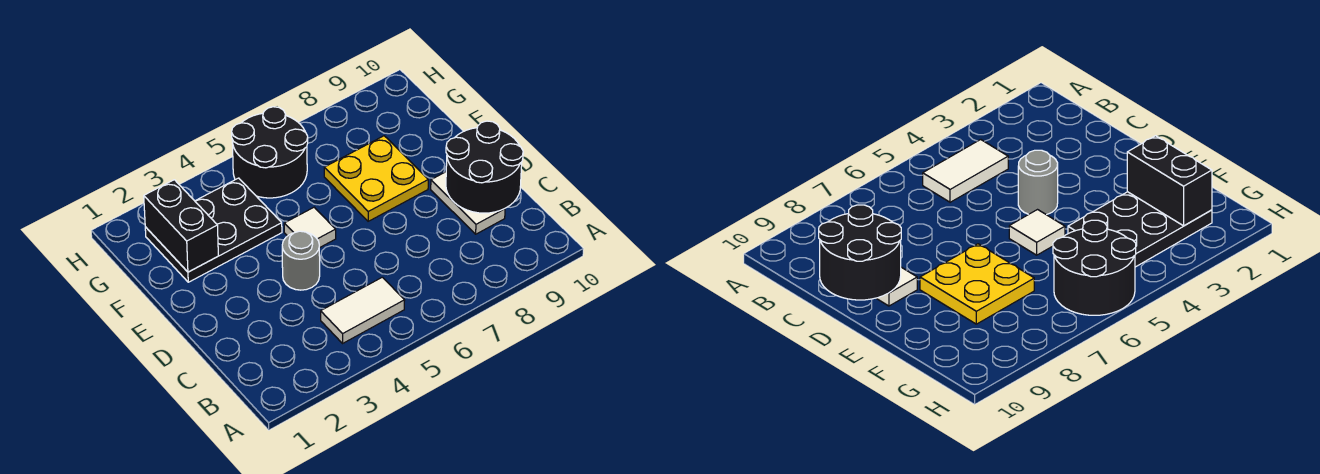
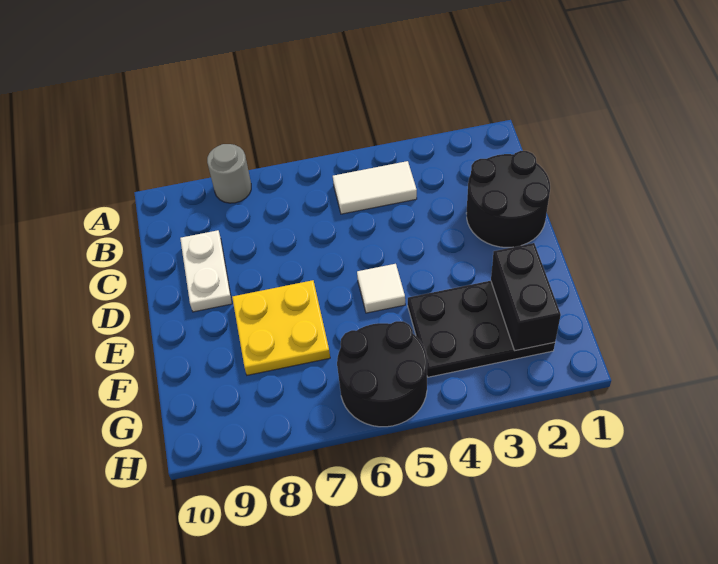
black round brick C9:D10 level 2 -> black round brick C1:D2 level 1
grey round brick D4 level 1 -> grey round brick A8 level 1

